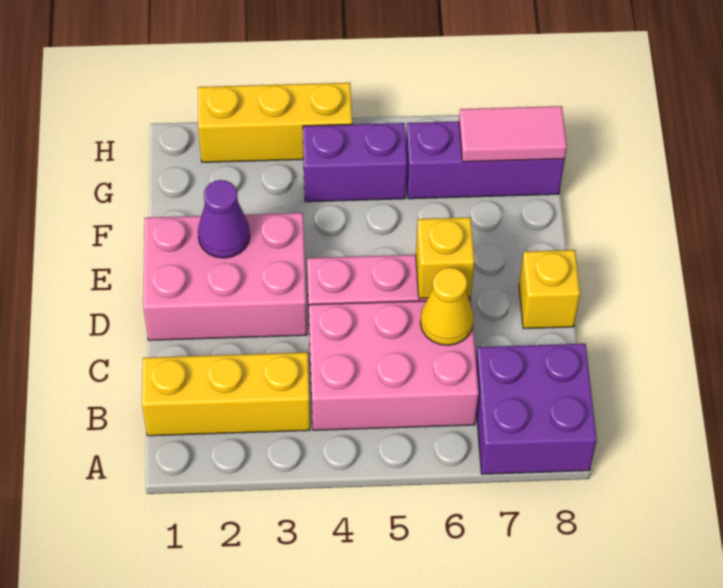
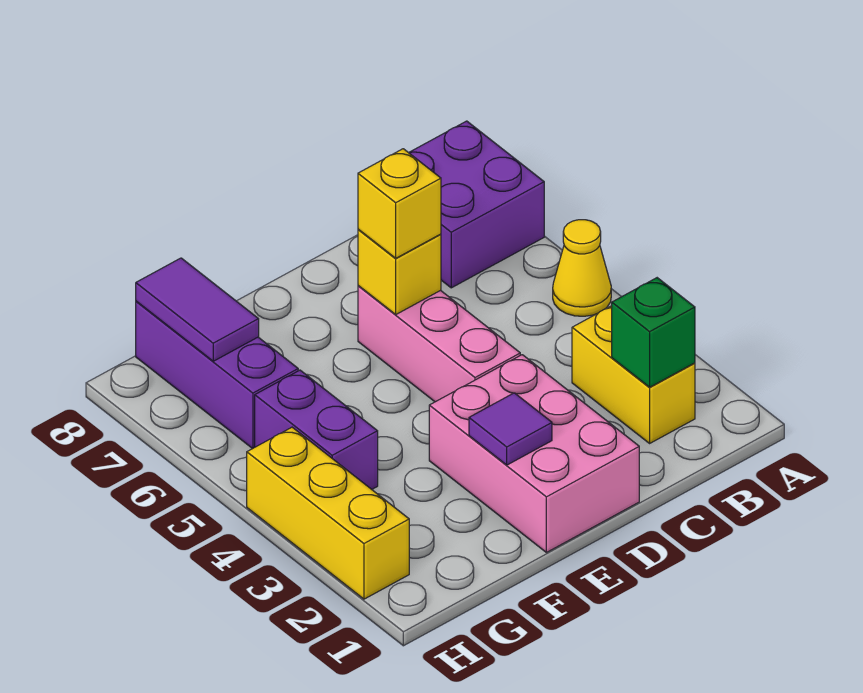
yellow brick B1:B3 level 1 -> yellow brick B2:B3 level 1
none -> green brick B2 level 2
pink brick B4:C6 level 1 -> none
yellow cone C6 level 2 -> yellow cone A5 level 1
yellow brick D8 level 1 -> yellow brick D6 level 3
purple cone E2 level 2 -> purple tile E2 level 2
pink tile G7:G8 level 2 -> purple tile G7:G8 level 2

